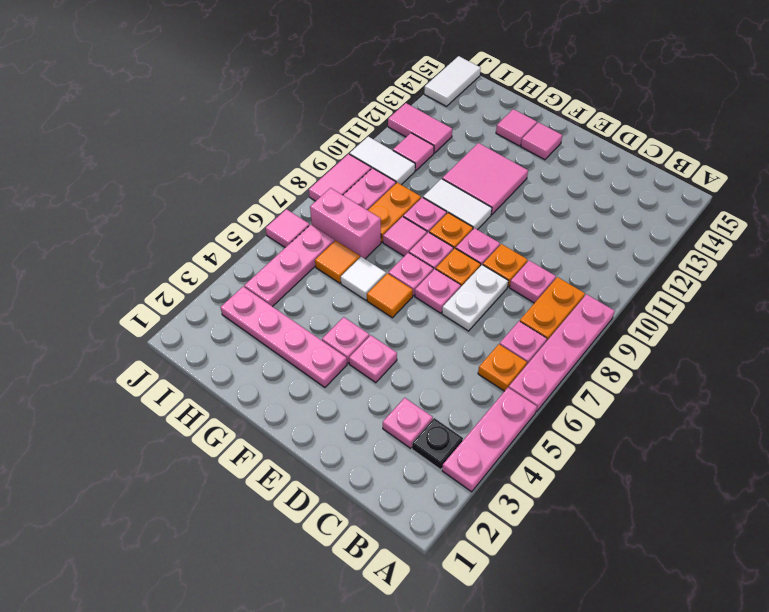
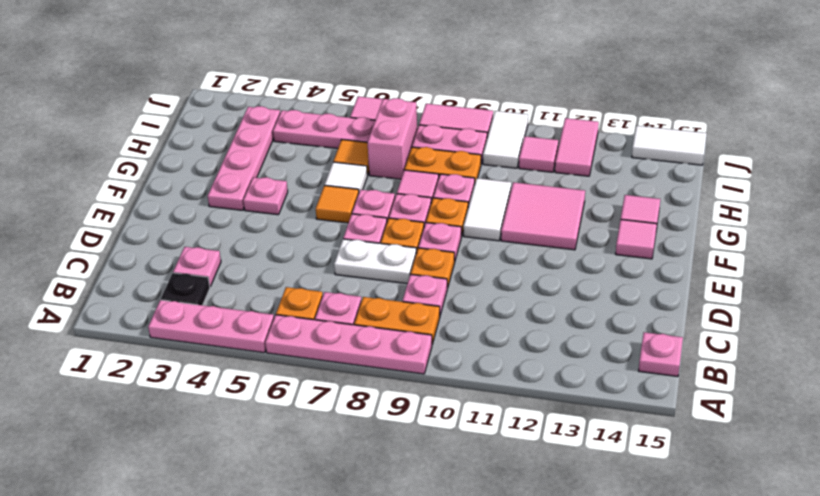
pink plate E4 level 1 -> pink plate B15 level 1

